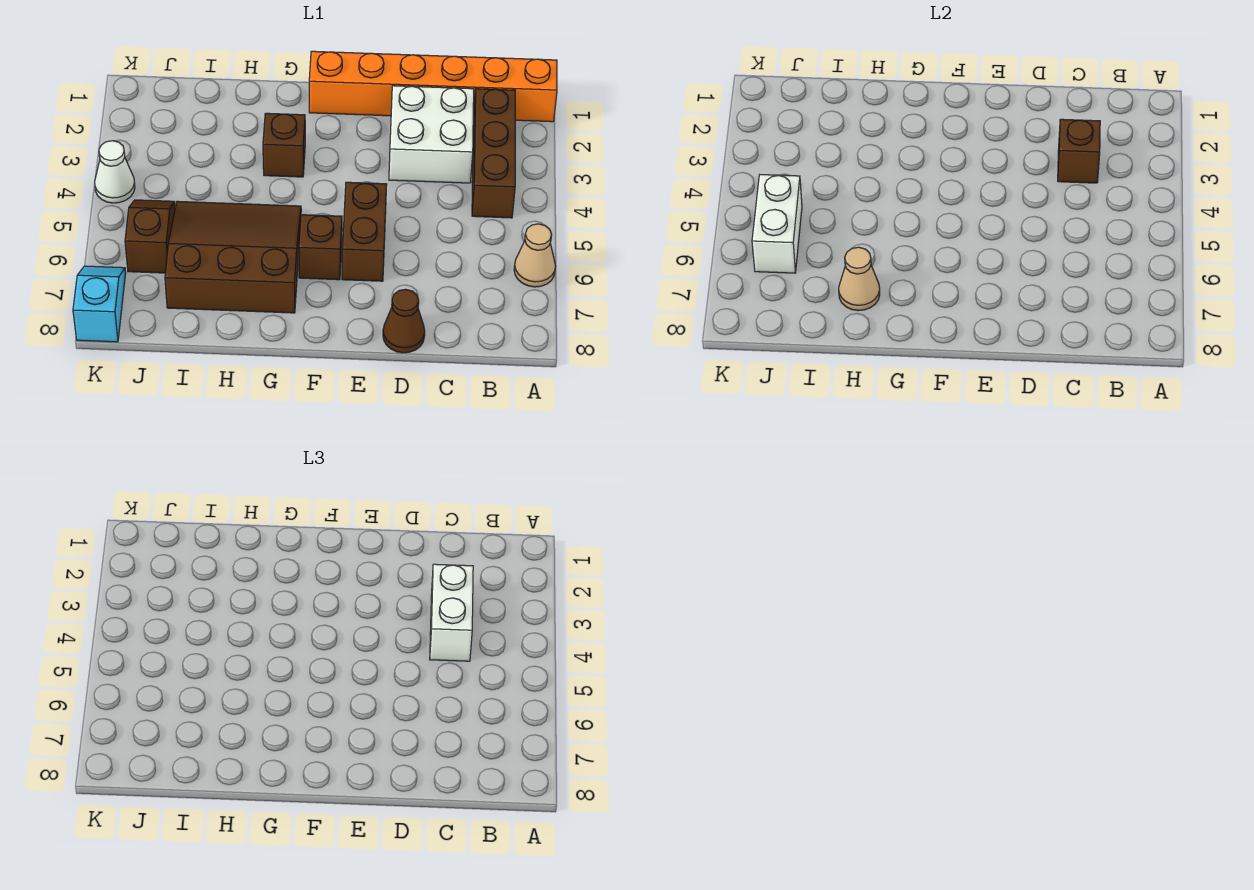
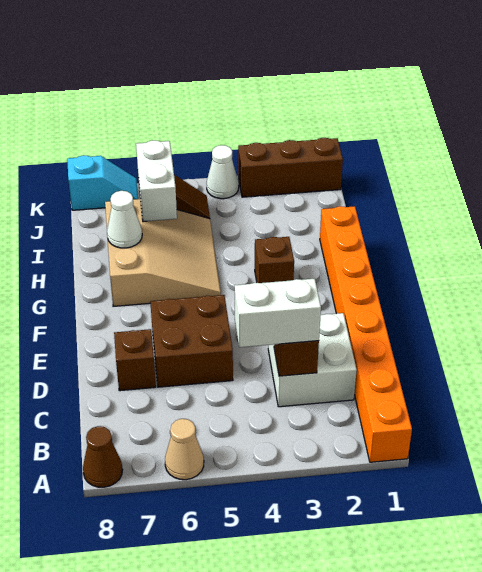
orange brick A1:F1 level 1 -> orange brick A1:H1 level 1
brown brick B2:B4 level 1 -> brown brick K1:K3 level 1
brown cone D8 level 1 -> brown cone A8 level 1
brown brick E5:E6 level 1 -> brown brick D5:E6 level 1
brown brick F6 level 1 -> brown brick D7 level 1
brown slope G5:I7 level 1 top 7 -> tan slope G5:I7 level 1 top 7
tan cone H7 level 2 -> white cone H7 level 2
white brick J5:J6 level 2 -> white brick I6:J6 level 2

